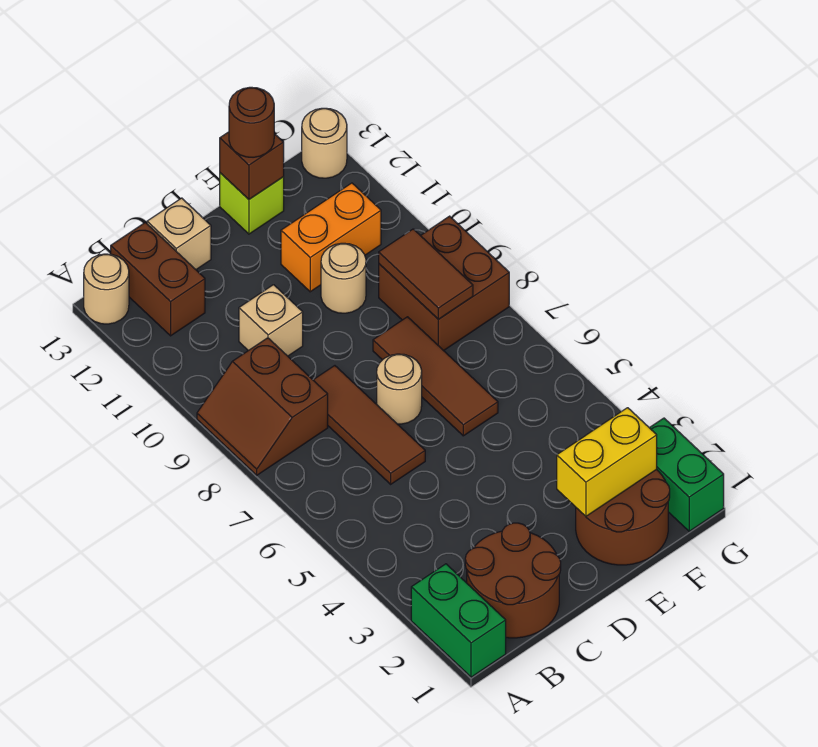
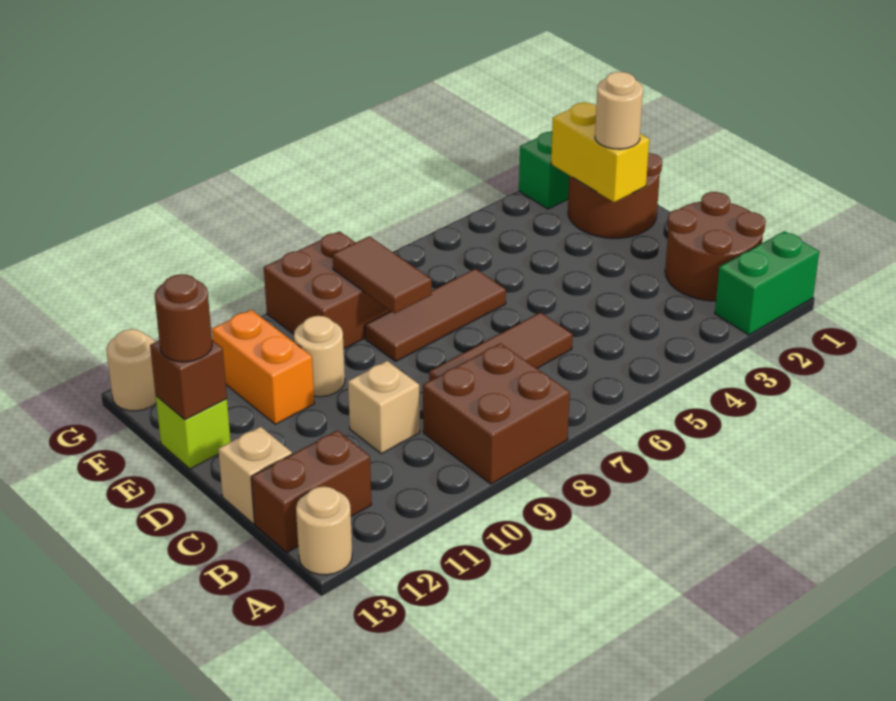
brown slope A8:B9 level 1 top B -> brown brick A8:B9 level 1
tan round brick D7 level 1 -> tan round brick E2 level 3
brown tile F8:F9 level 2 -> brown tile E8:F8 level 2

